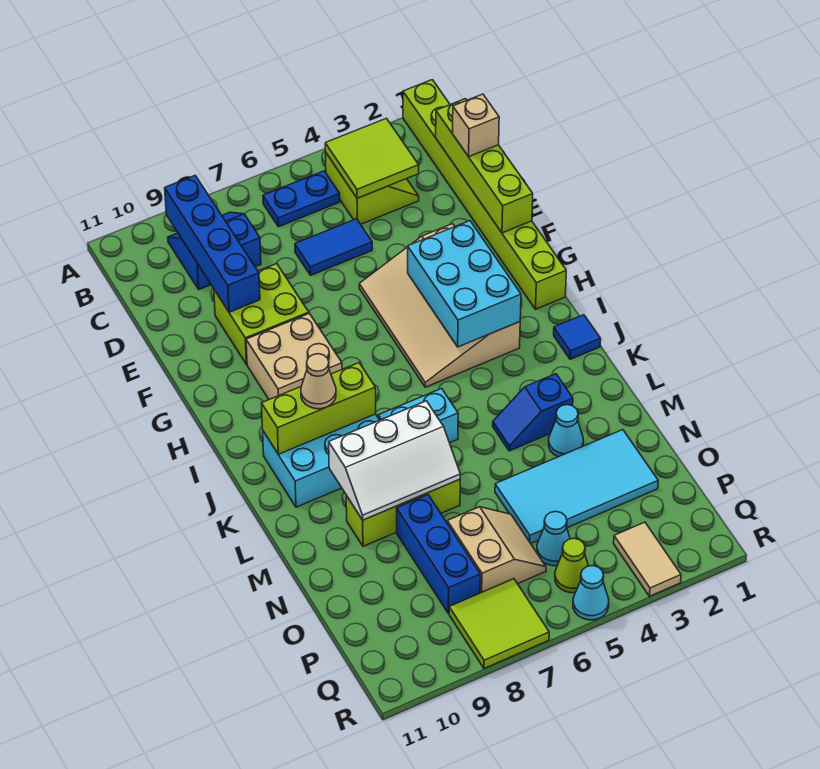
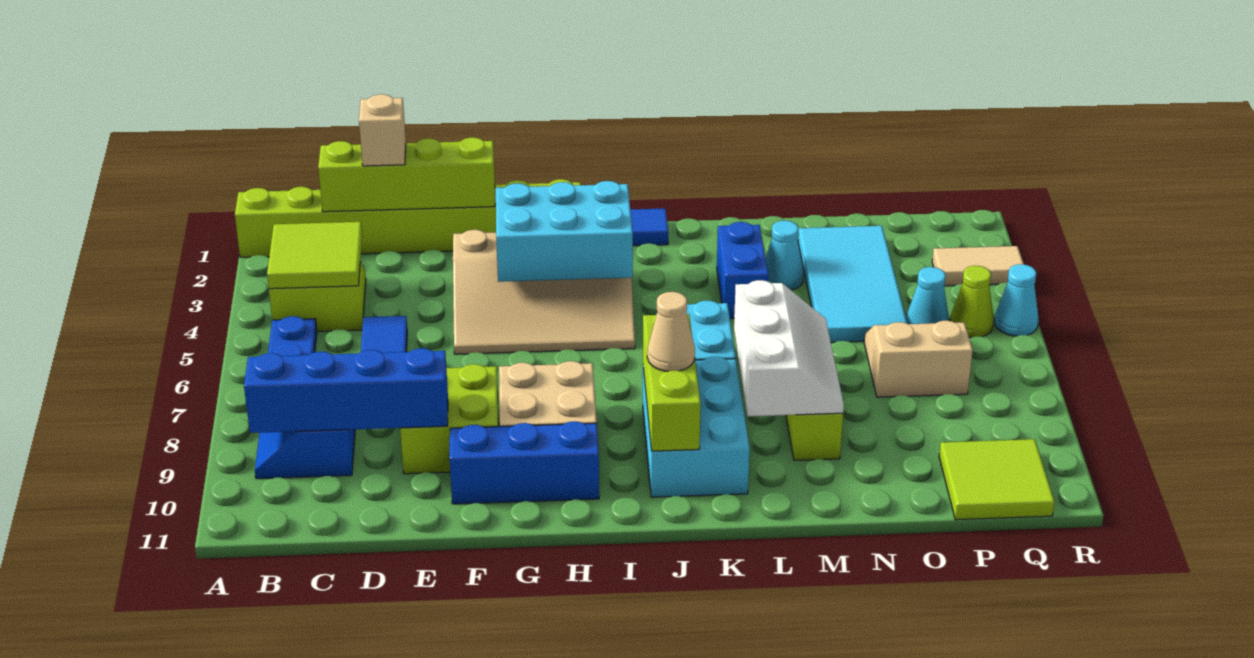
blue slope L3:L4 level 1 top 3 -> blue brick L3:L4 level 1
blue brick N8:P8 level 1 -> blue brick F10:H10 level 1
lime tile Q7:R8 level 1 -> lime tile P10:Q11 level 1

